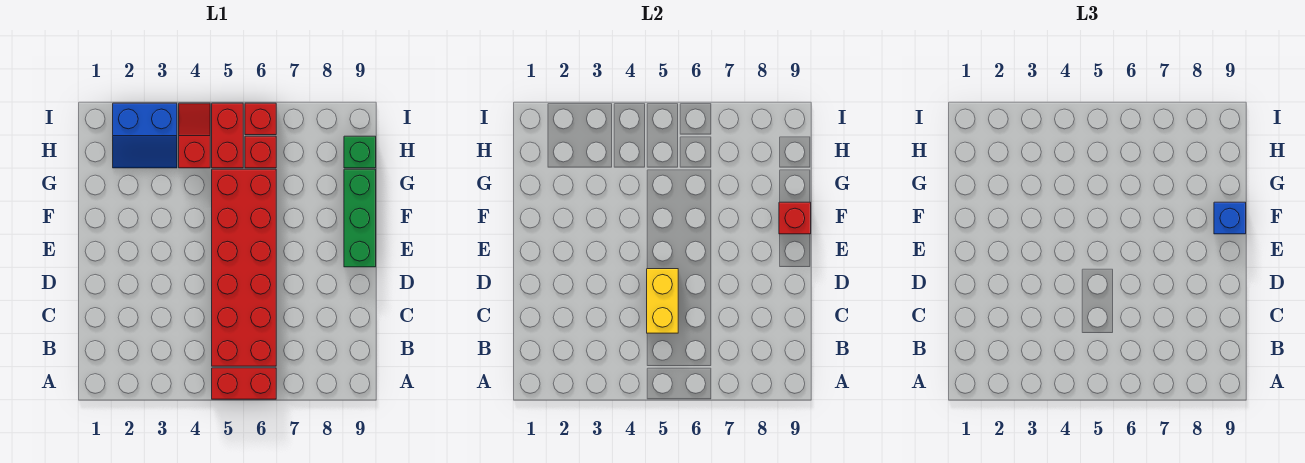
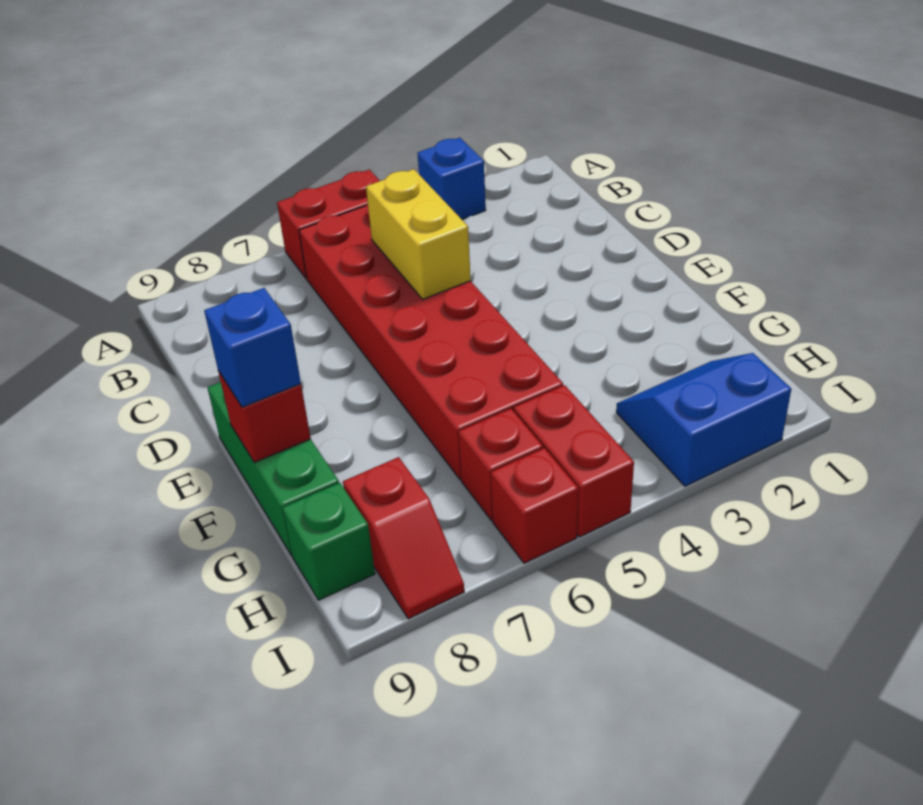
none -> blue brick A3 level 1
red slope H4:I4 level 1 top H -> red slope H8:I8 level 1 top H

